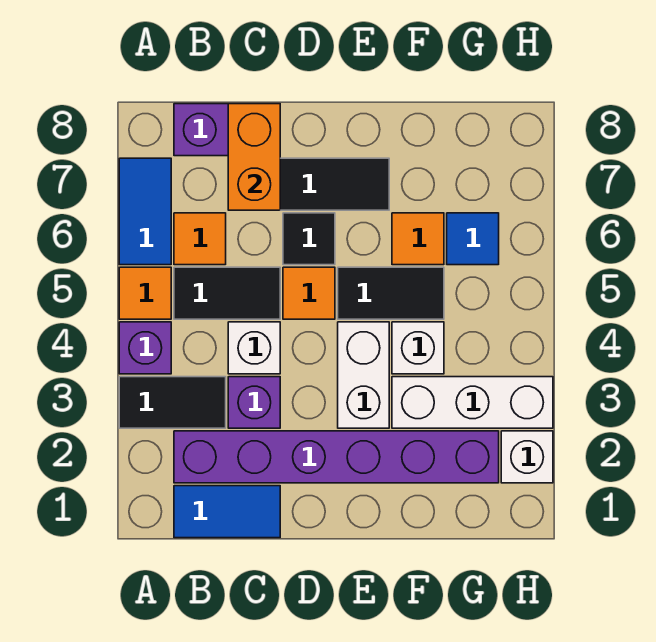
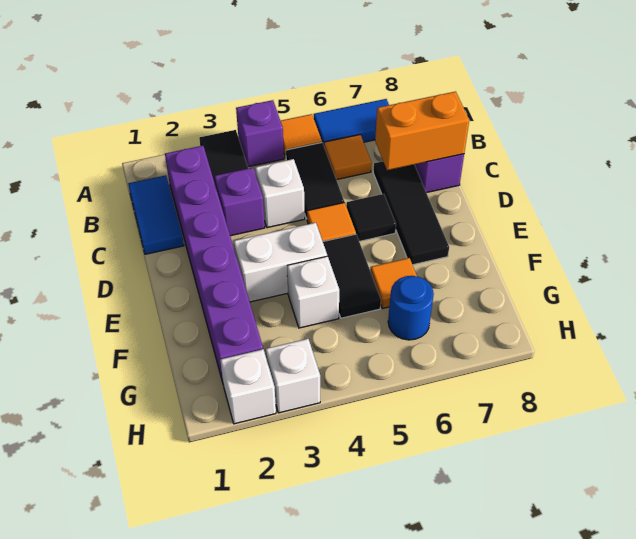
white brick F3:H3 level 1 -> white brick H3 level 1
blue tile G6 level 1 -> blue round brick G6 level 1

